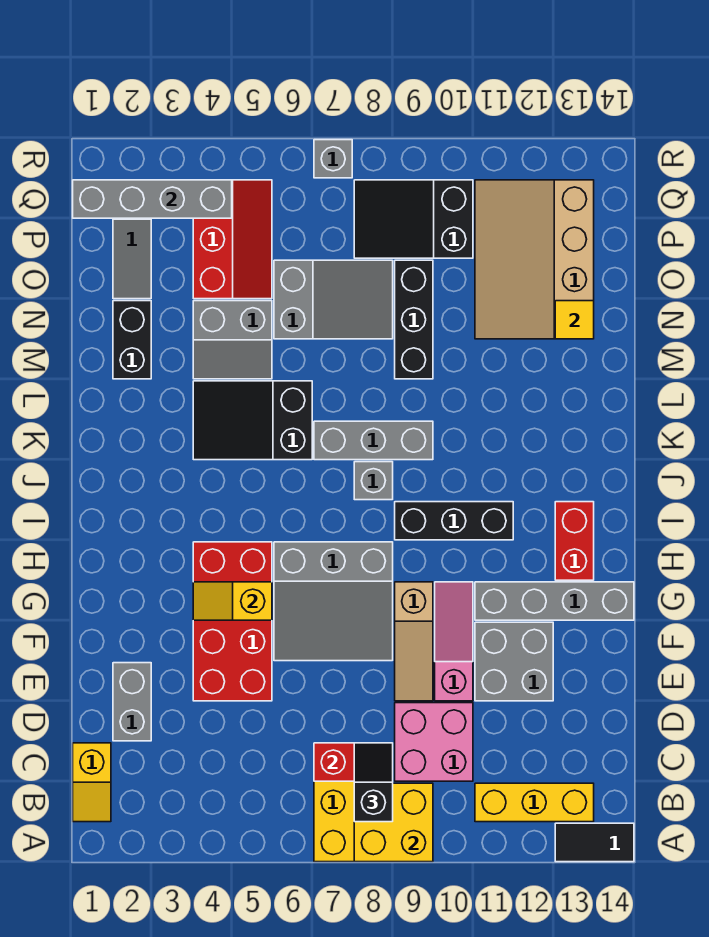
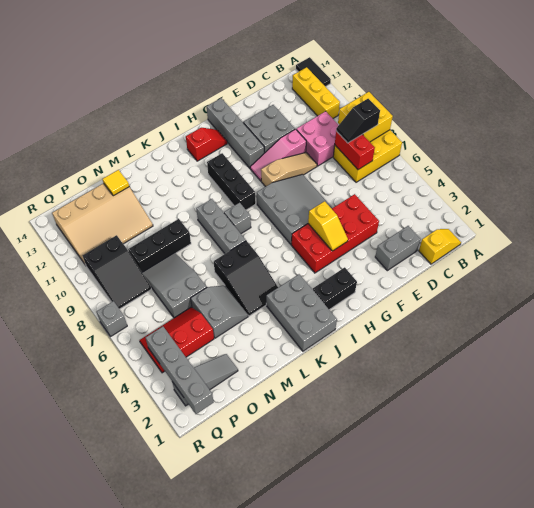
red brick H13:I13 level 1 -> red slope H13:I13 level 1 top I
none -> grey brick J1:K3 level 1
black brick M2:N2 level 1 -> black brick H2:I2 level 1

